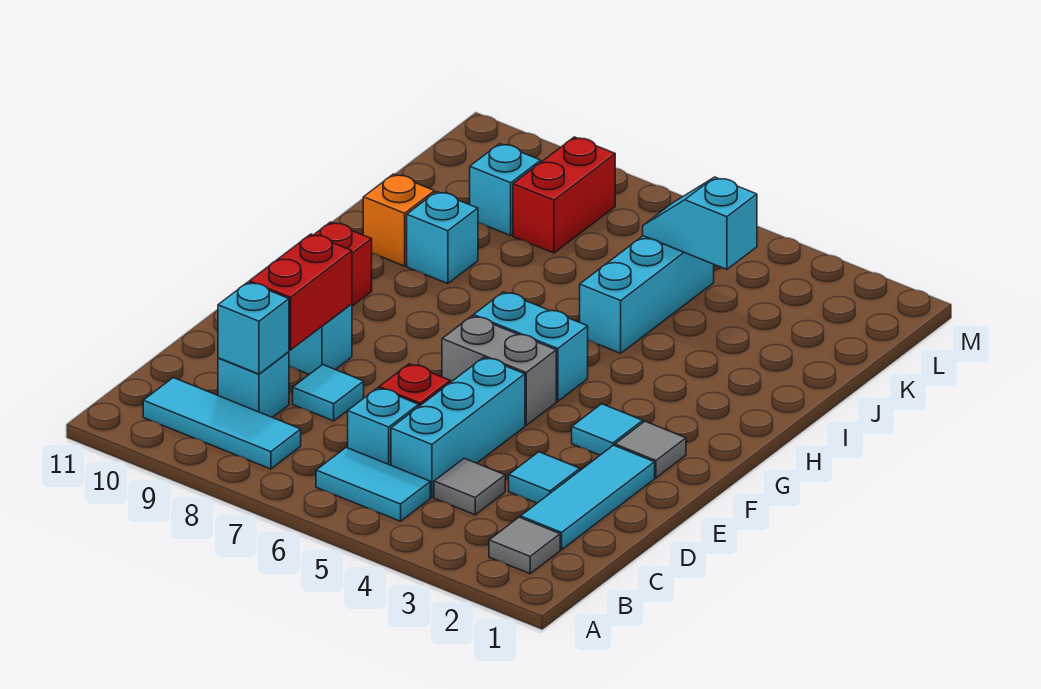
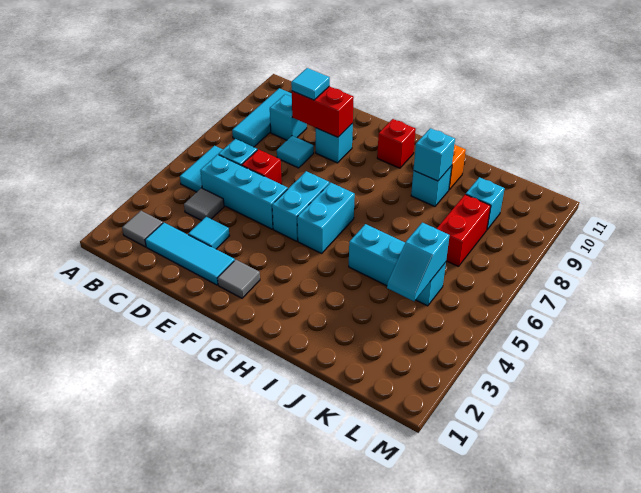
cyan brick C9 level 2 -> cyan brick I9 level 2
cyan tile F3 level 1 -> cyan tile D9 level 3
grey brick F5:F6 level 1 -> cyan brick F5:F6 level 1
cyan slope K4:K5 level 2 top 4 -> cyan slope K4:K5 level 2 top 5
red brick K8:L8 level 1 -> red brick K7:K8 level 1

